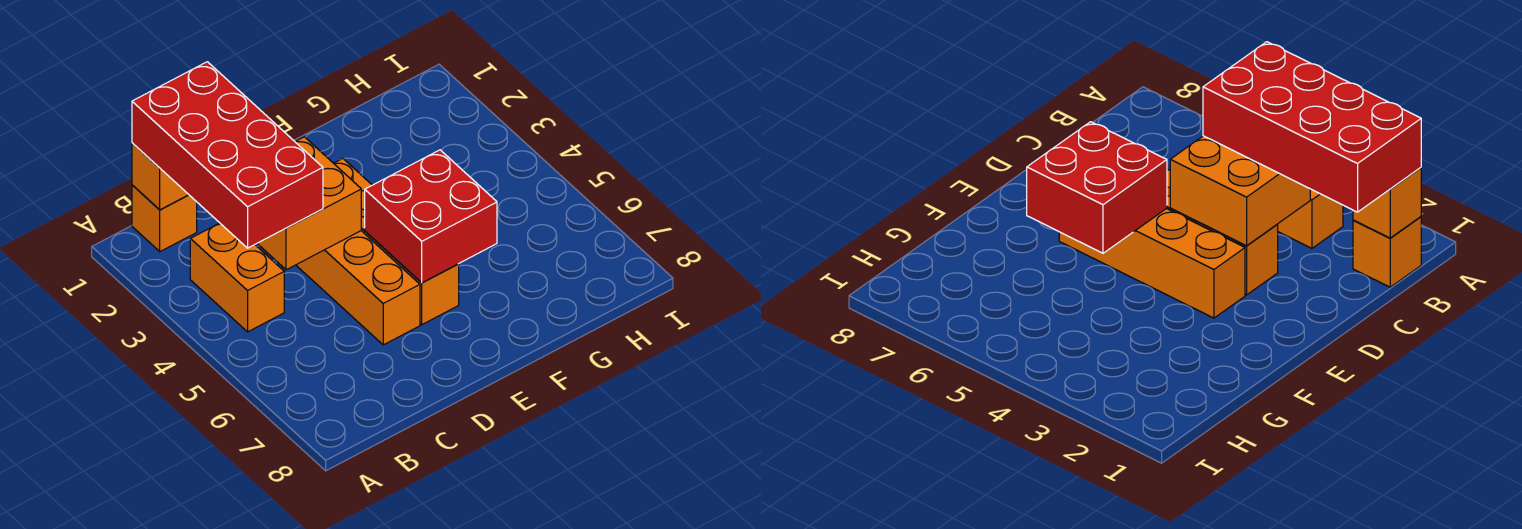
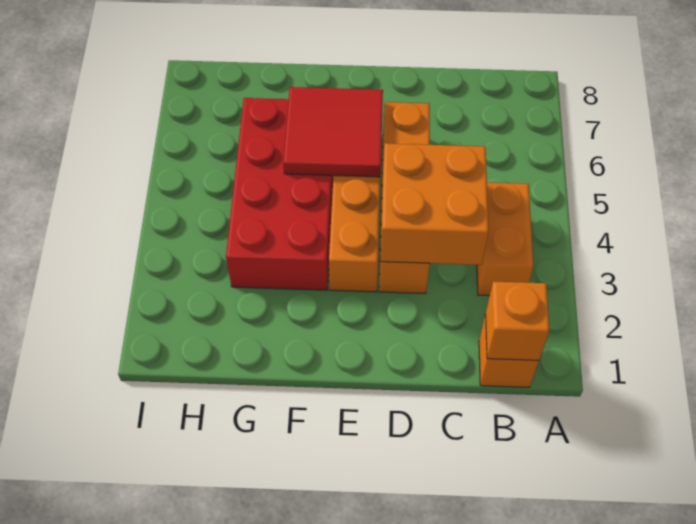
red brick B1:C4 level 3 -> red brick F3:G6 level 1
red brick E5:F6 level 2 -> red tile E5:F6 level 2

